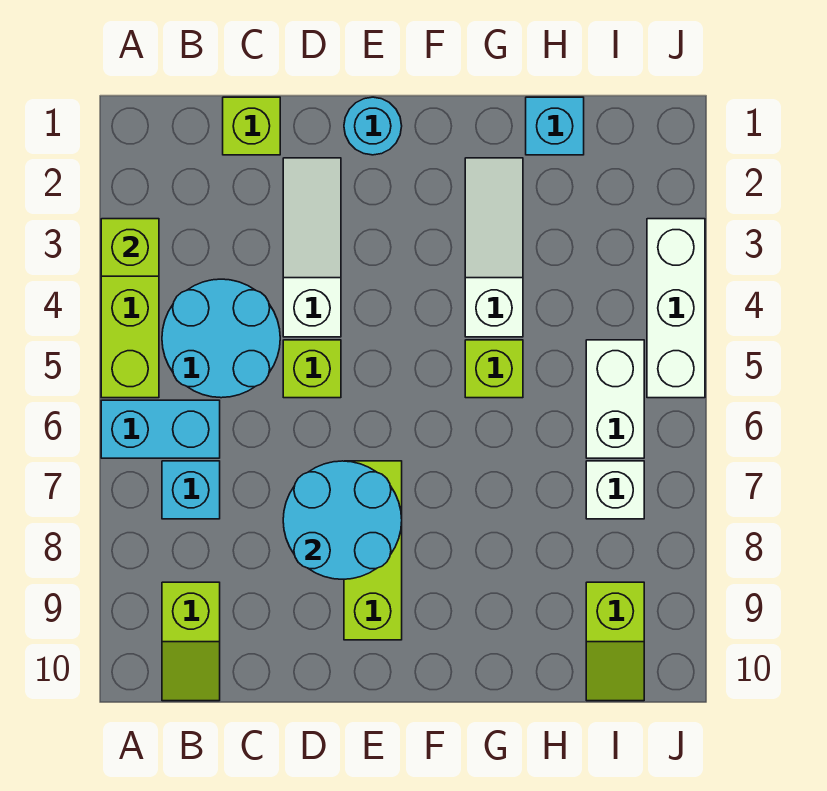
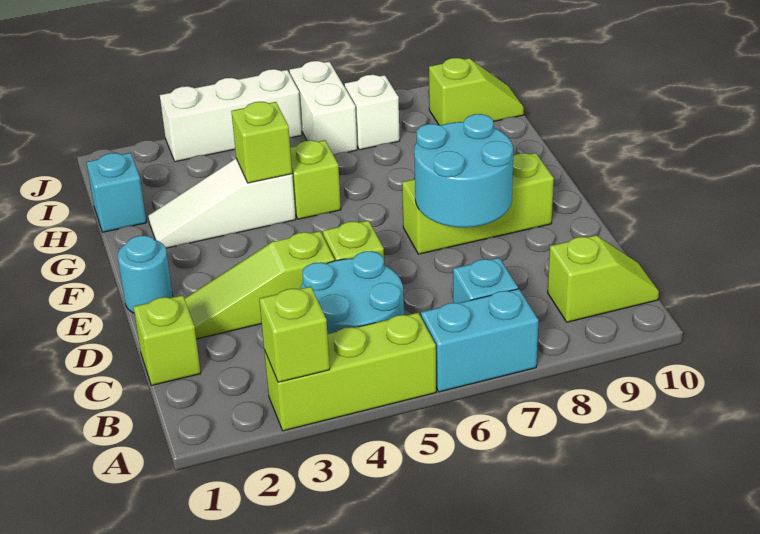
cyan brick A6:B6 level 1 -> cyan brick A6:A7 level 1
white slope D2:D4 level 1 top 4 -> lime slope D2:D4 level 1 top 4
none -> lime brick G4 level 2
white brick I5:I6 level 1 -> white brick I6:J6 level 1

